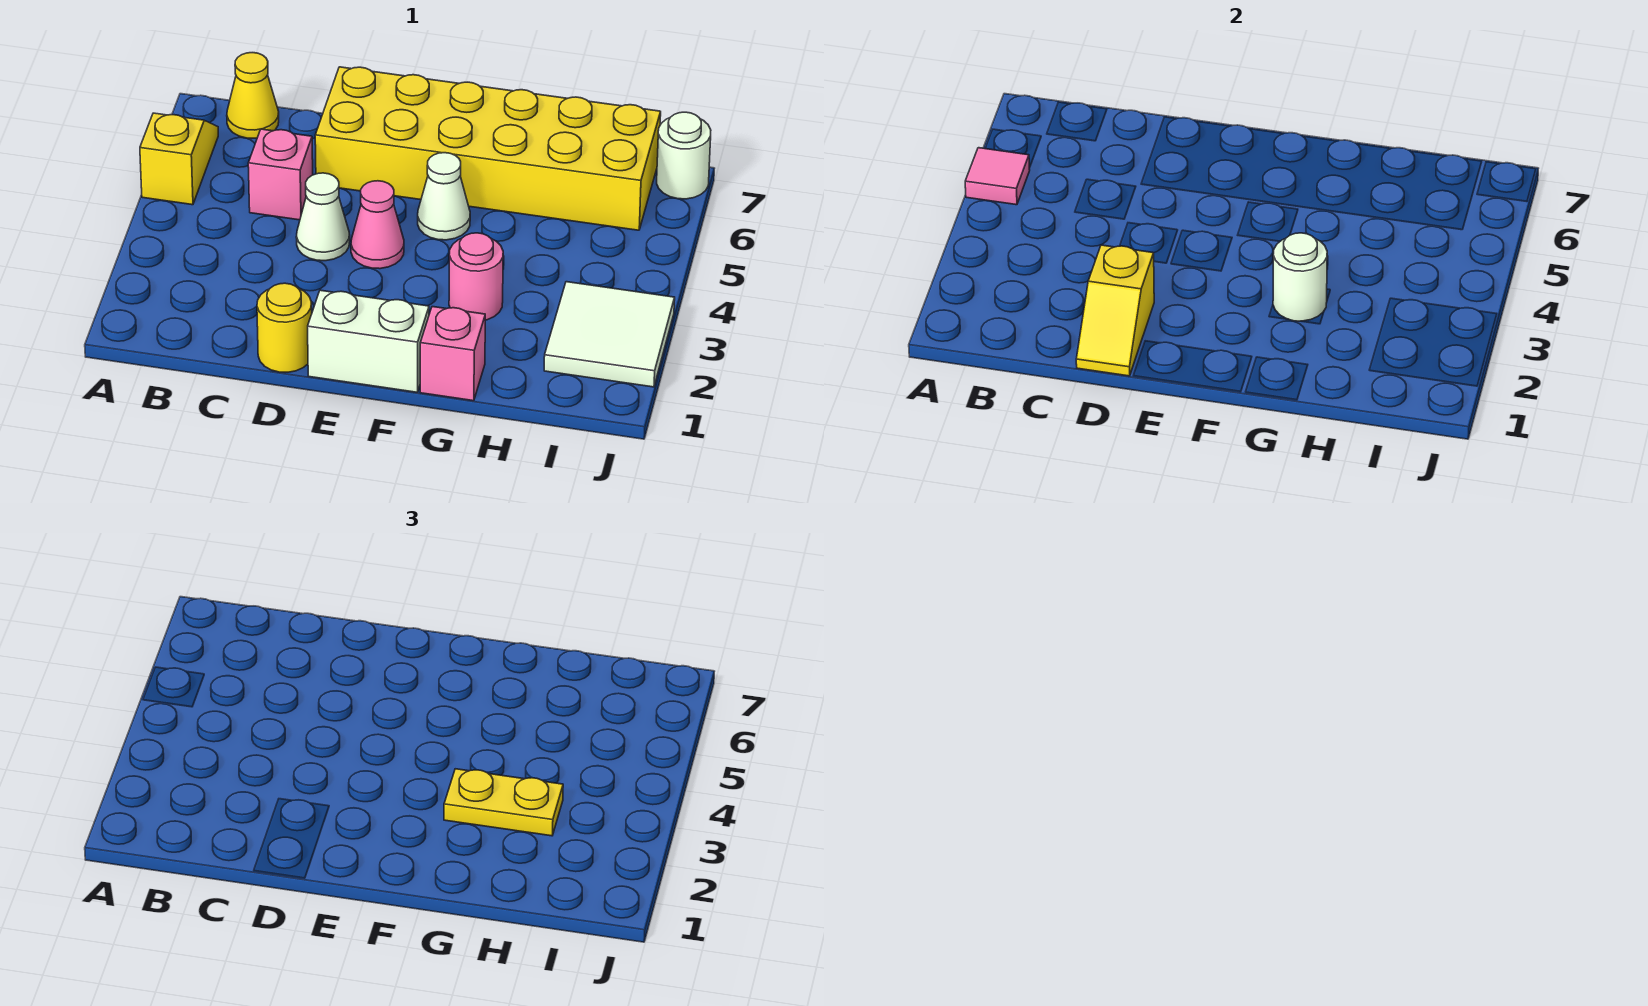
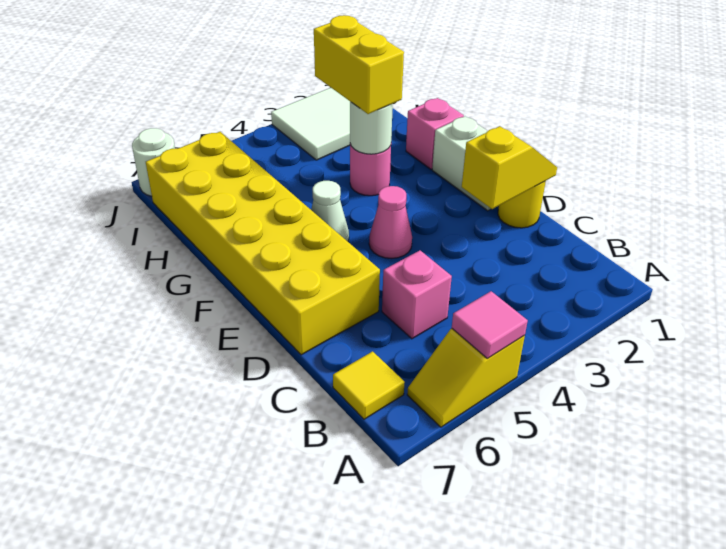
yellow cone B7 level 1 -> yellow tile B7 level 1
white cone D4 level 1 -> none
yellow plate G3:H3 level 3 -> yellow brick G3:H3 level 3

